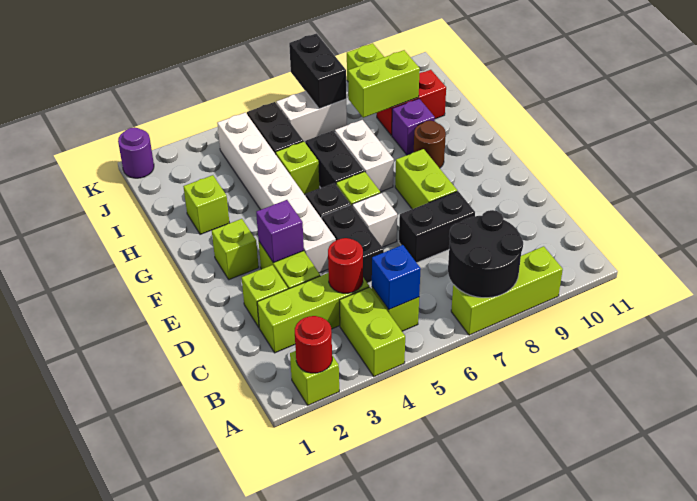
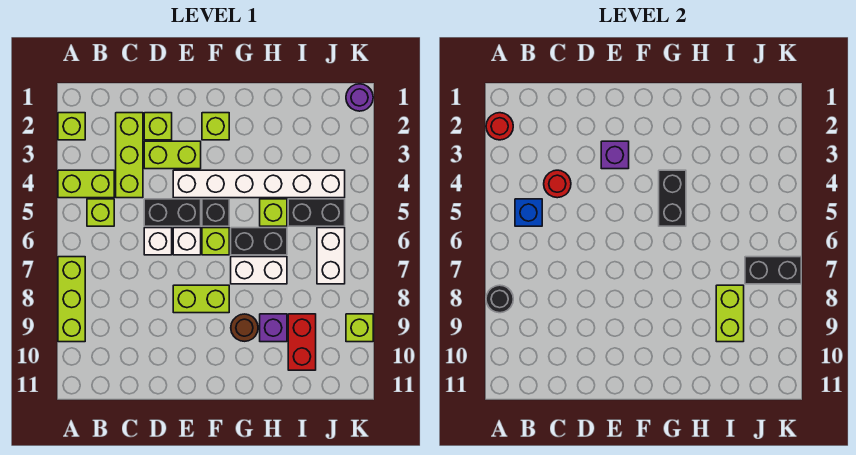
black round brick A7:B8 level 2 -> black round brick A8 level 2
none -> white brick D6 level 1
black brick D7:D8 level 1 -> black brick G4:G5 level 2
lime brick H2 level 1 -> none

